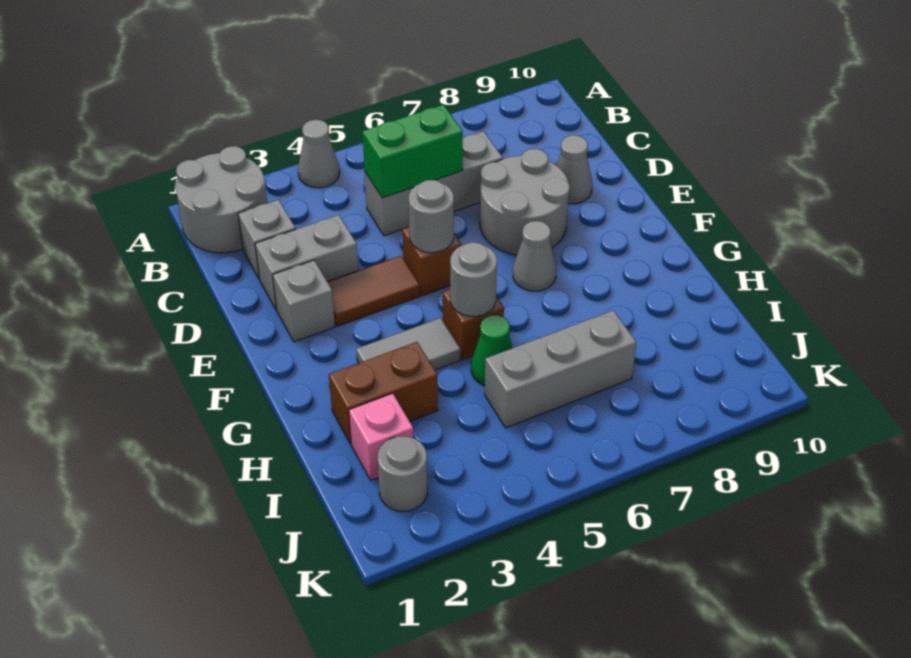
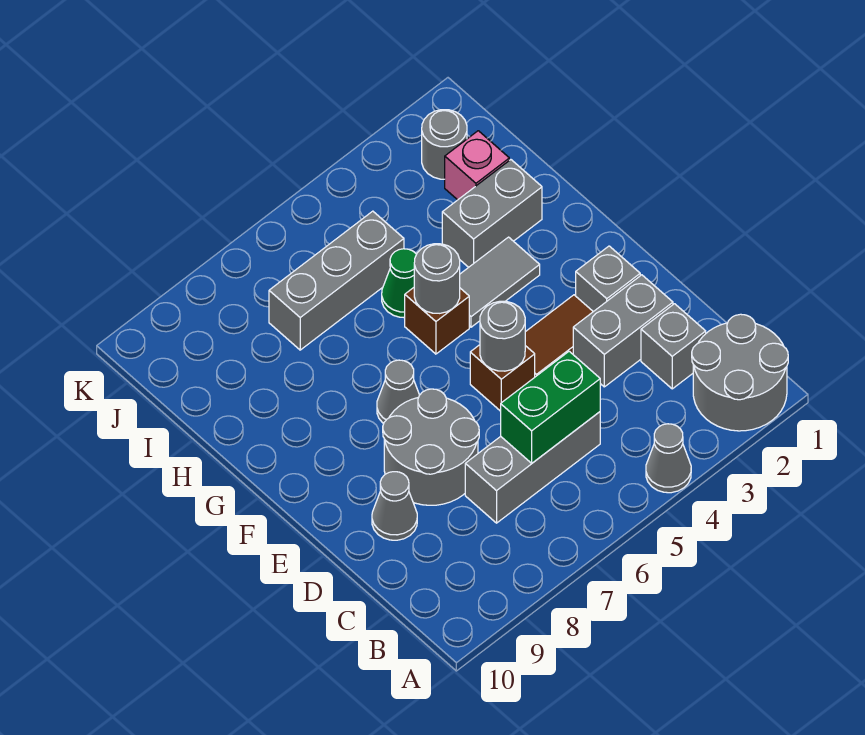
brown brick H2:H3 level 1 -> grey brick H2:H3 level 1

